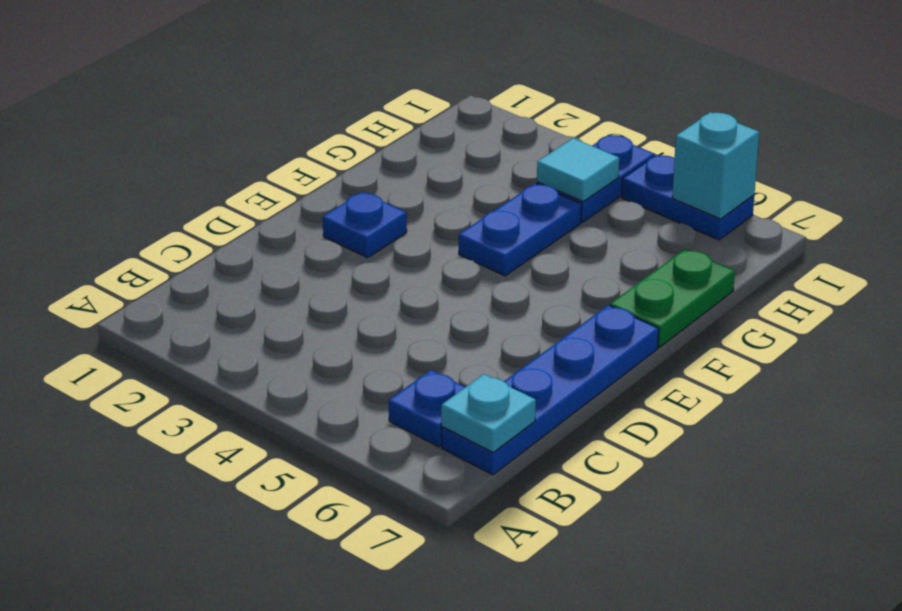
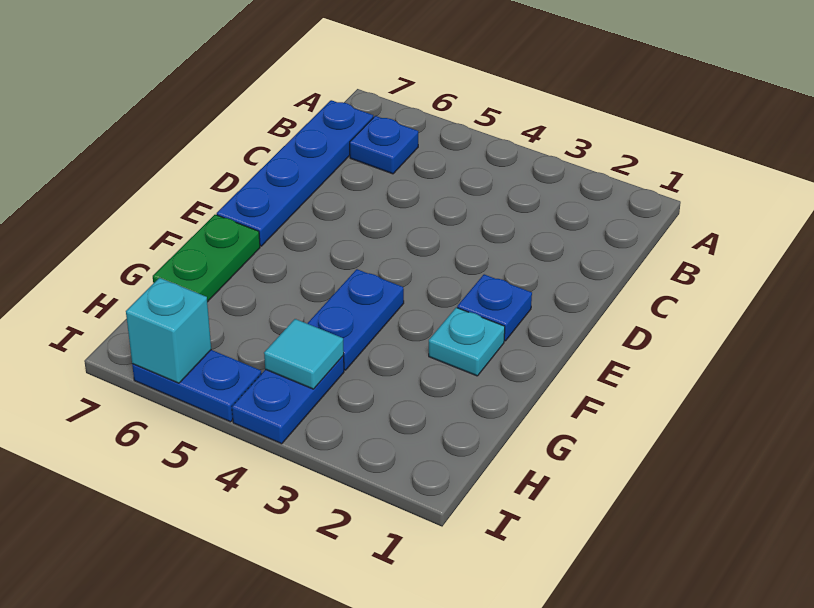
cyan plate B7 level 2 -> cyan plate F2 level 1

